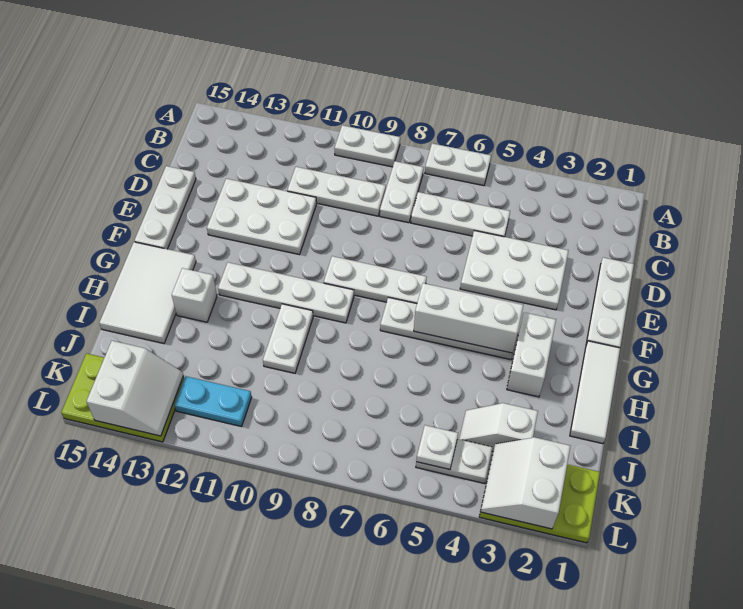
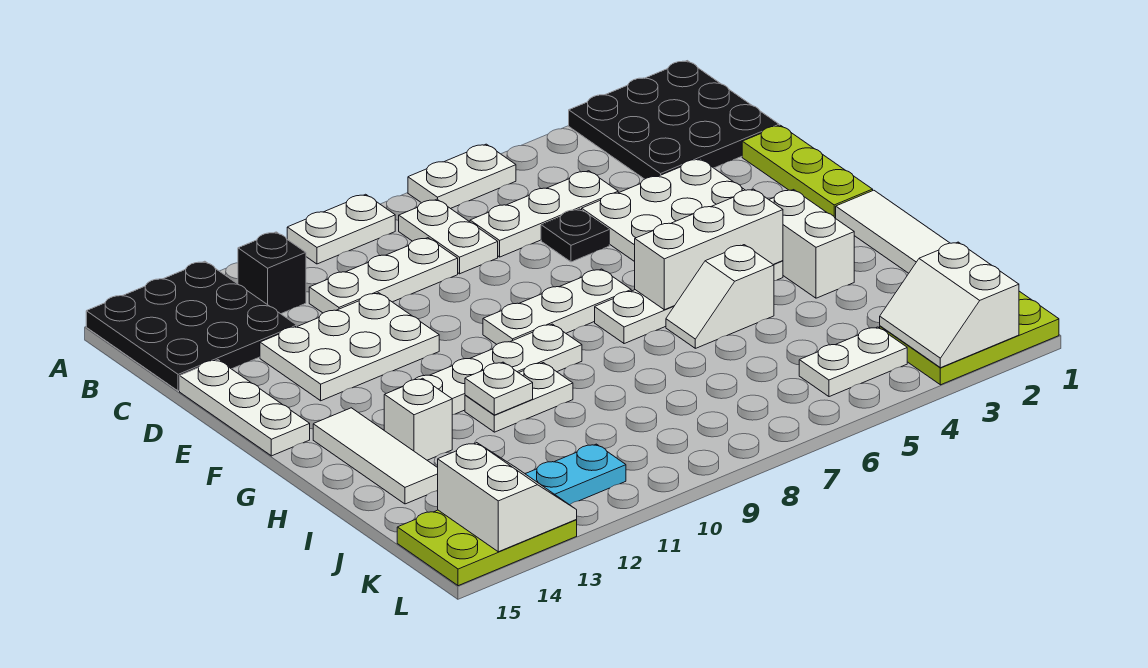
none -> black plate A1:C3 level 1
none -> black plate A13:C15 level 1
none -> black brick B12 level 1
white plate D1:F1 level 1 -> lime plate D1:F1 level 1
none -> black plate D6 level 1
white tile G14:I15 level 1 -> white tile G14:I14 level 1
white plate H10:I10 level 1 -> white plate H10:H11 level 1
white slope J3:J4 level 1 top 3 -> white slope H5:H6 level 1 top 5
white plate K5 level 2 -> white plate H11 level 2

